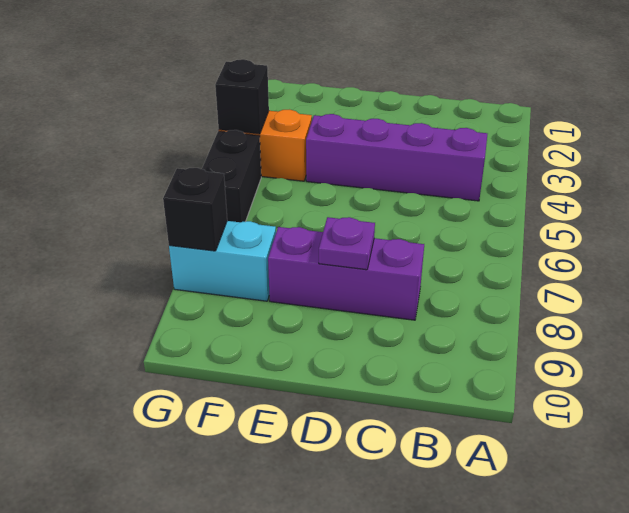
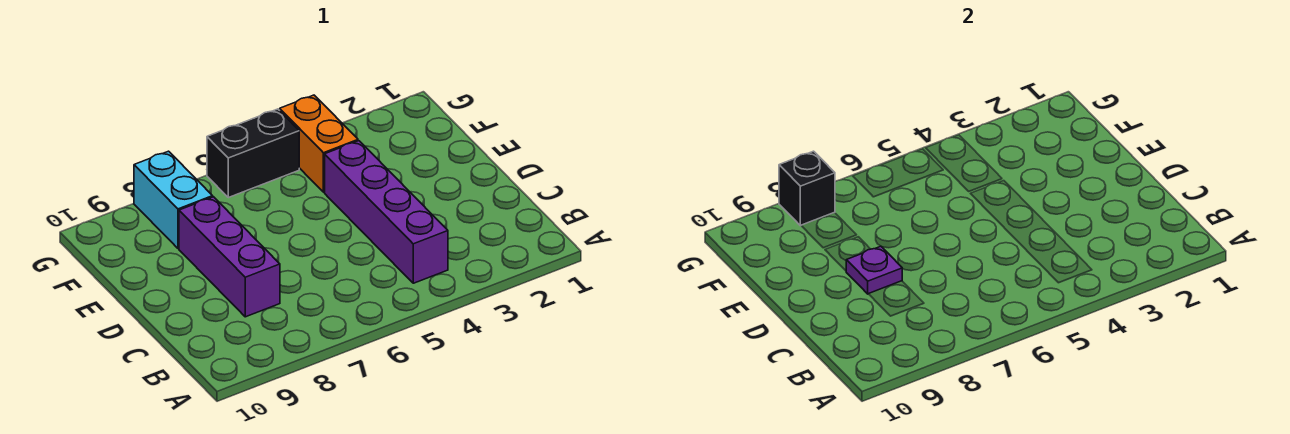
black brick G4 level 2 -> none

